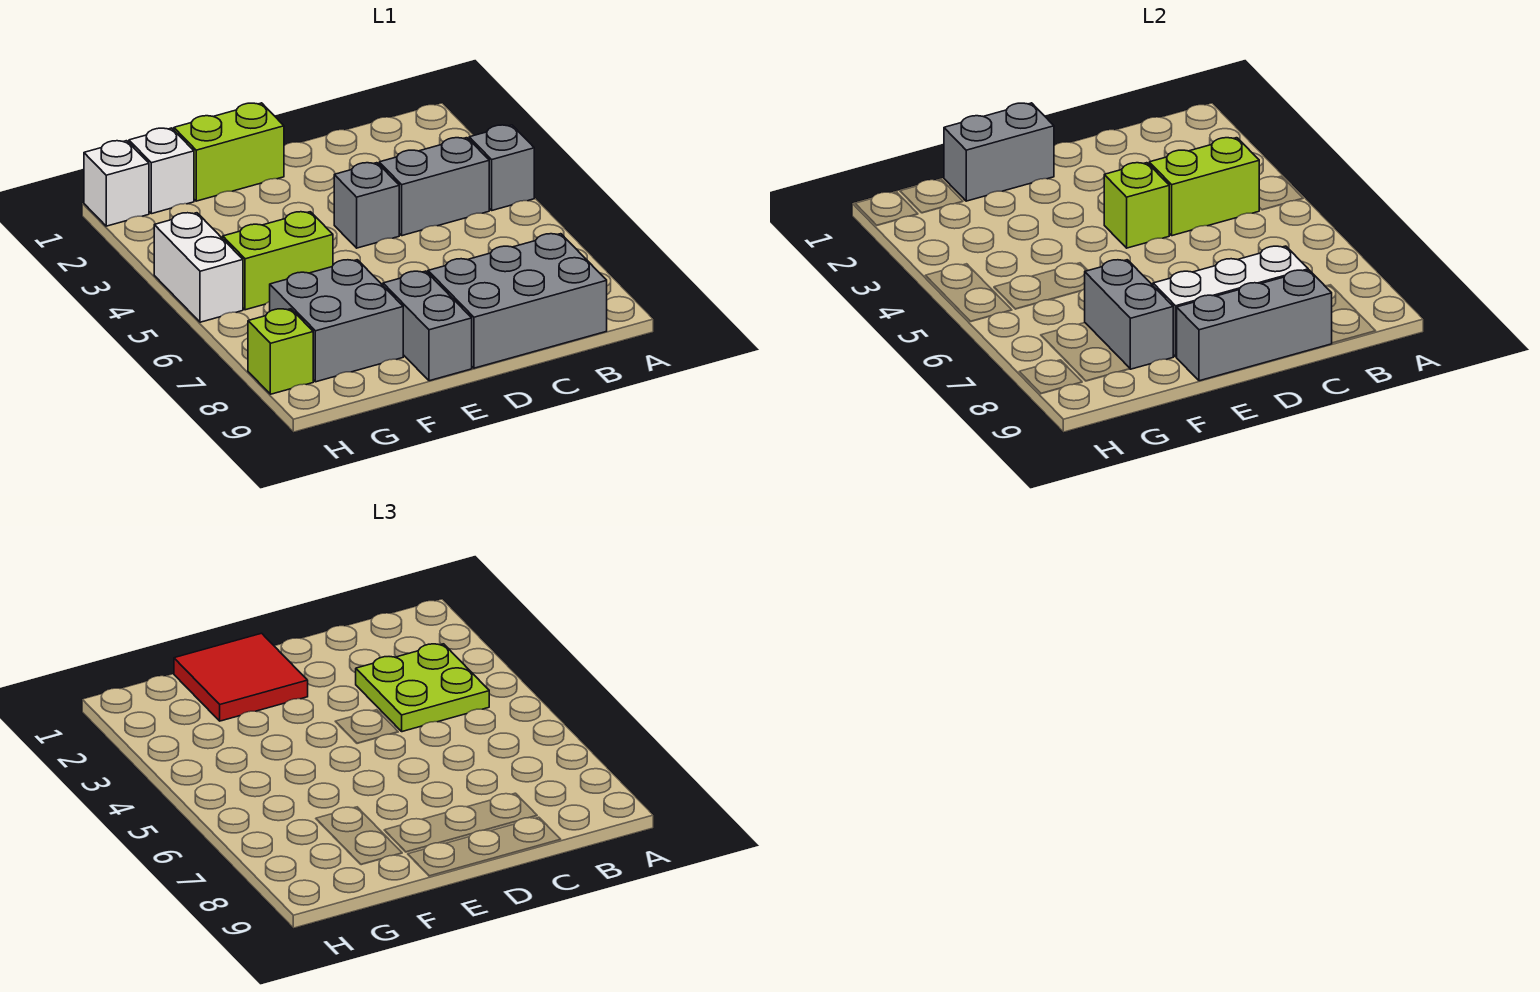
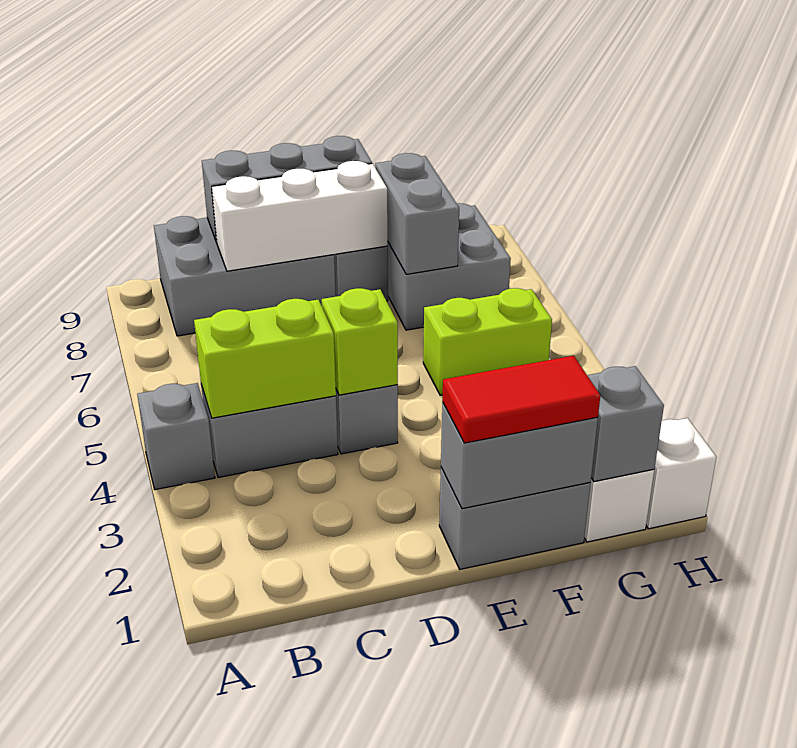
lime plate B3:C4 level 3 -> none
lime brick E1:F1 level 1 -> grey brick E1:F1 level 1
red tile E1:F2 level 3 -> red tile E1:F1 level 3
none -> grey brick G1 level 2
white brick H4:H5 level 1 -> none
lime brick H8 level 1 -> none

